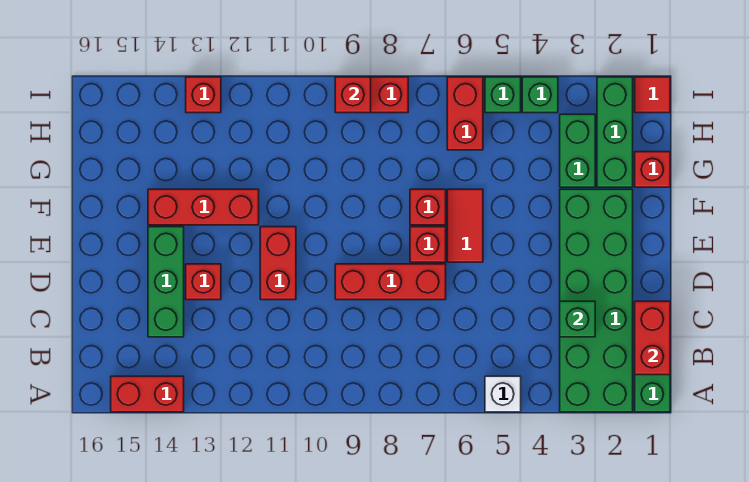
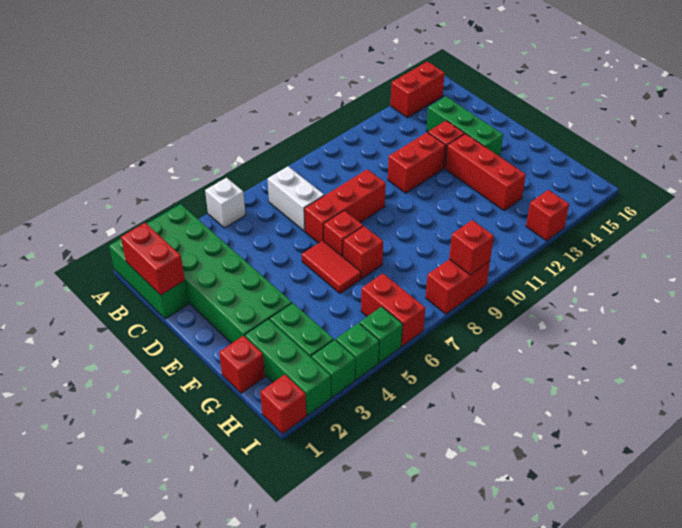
none -> white brick B7:C7 level 1
green brick C3 level 2 -> green brick I3 level 1
red brick D11:E11 level 1 -> red brick D11:D12 level 1
red brick F12:F14 level 1 -> red brick E13:G13 level 1
red tile I1 level 1 -> red brick I1 level 1

